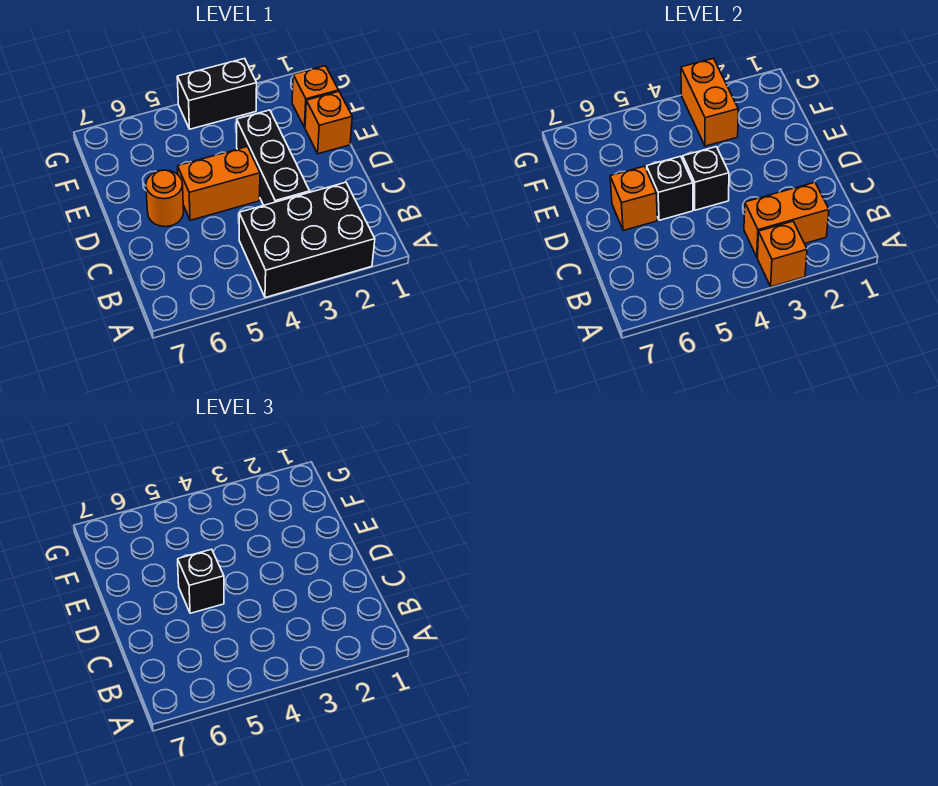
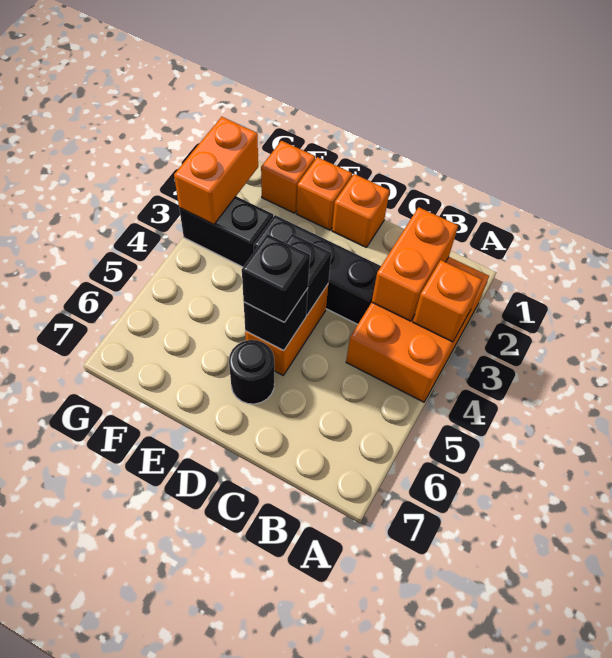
black brick A2:B4 level 1 -> orange brick A2:B4 level 1
orange round brick D6 level 1 -> black round brick D6 level 1
orange brick D6 level 2 -> orange brick D1 level 1
orange brick F3:G3 level 2 -> orange brick G2:G3 level 2
black brick G3:G4 level 1 -> black brick F3:G3 level 1

